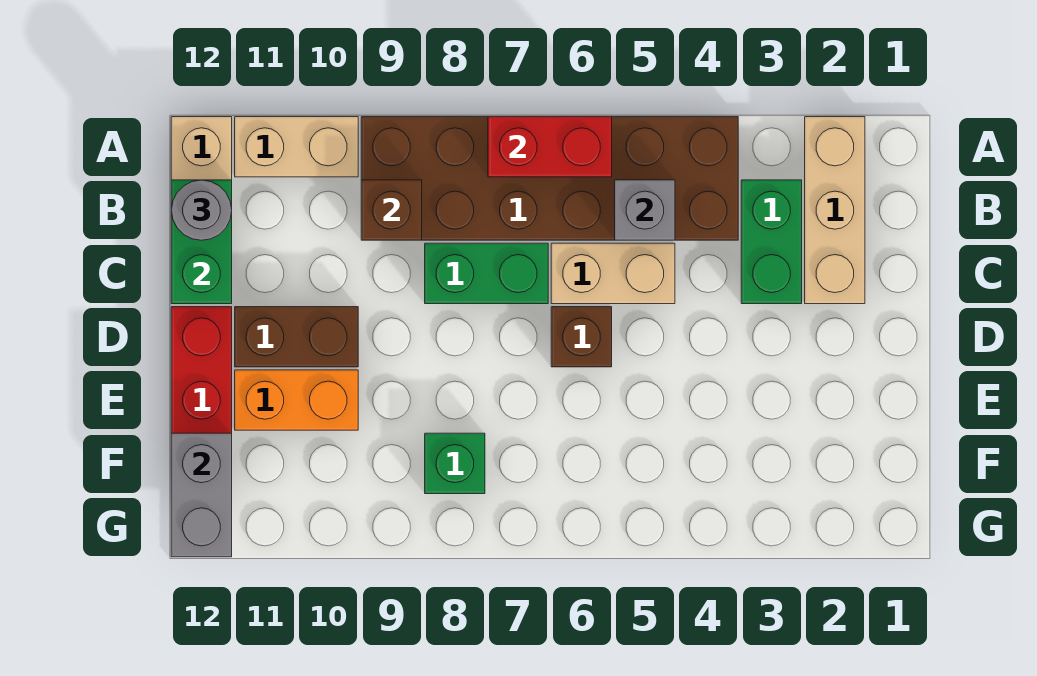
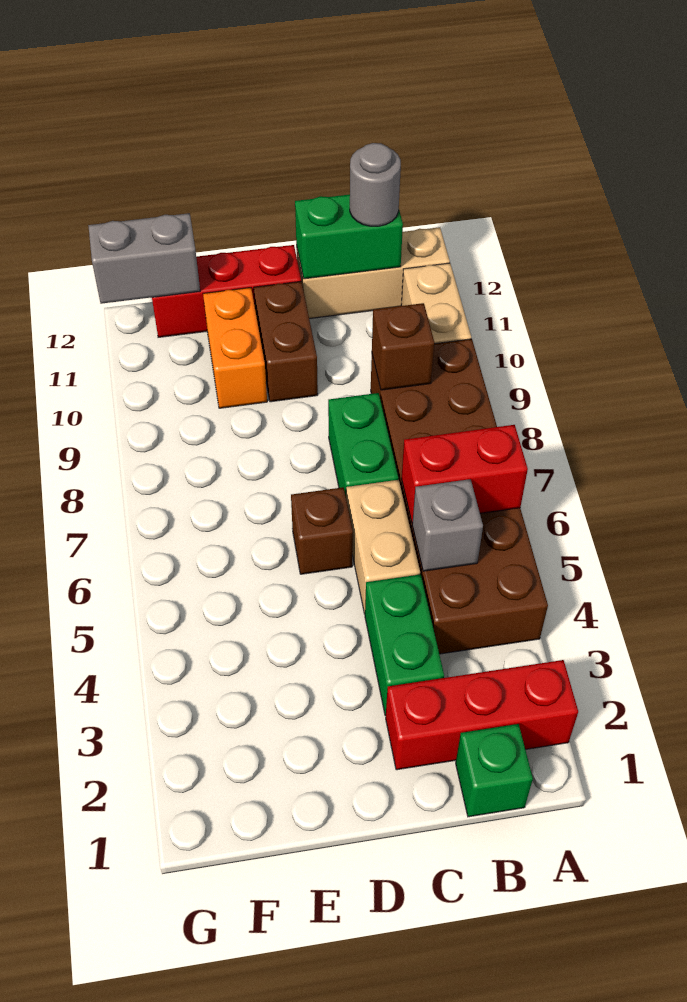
tan brick A2:C2 level 1 -> red brick A2:C2 level 1
red brick A6:A7 level 2 -> red brick A6:B6 level 2
green brick B3:C3 level 1 -> green brick C3:C4 level 1
green brick F8 level 1 -> green brick B1 level 1

